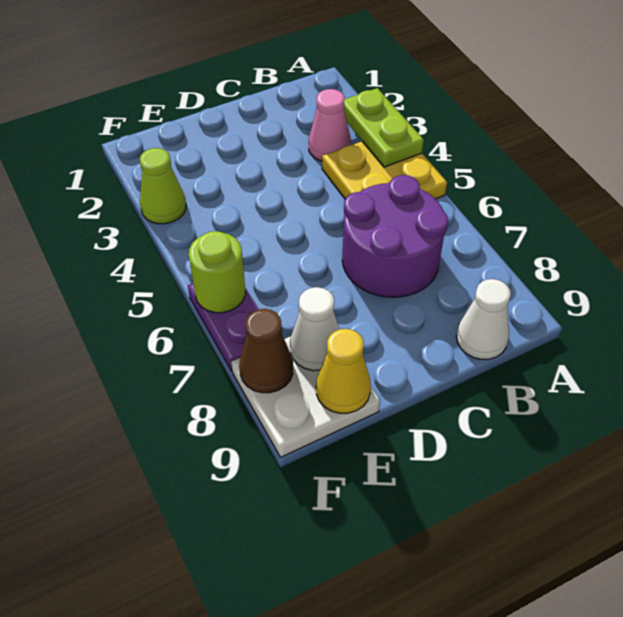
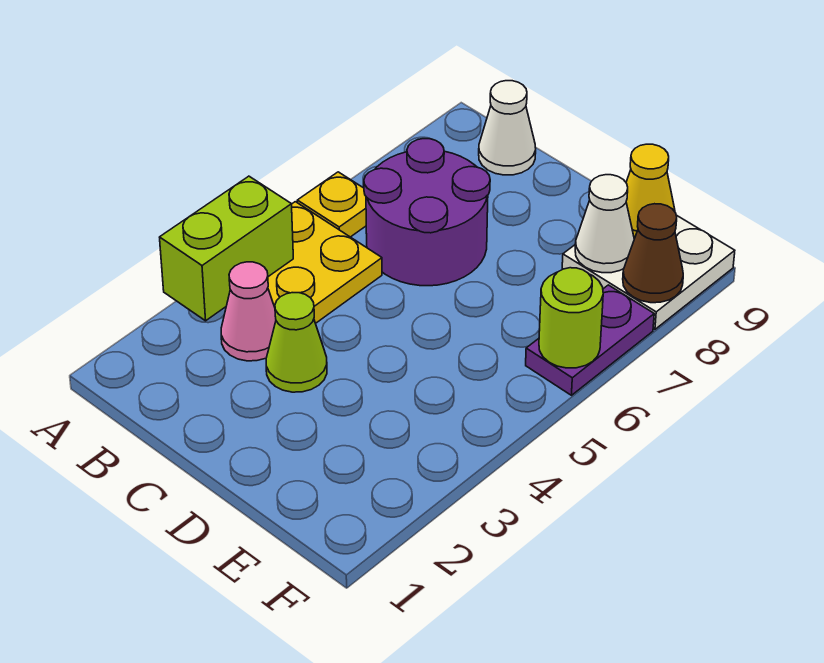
lime plate A3:A4 level 2 -> lime brick A3:A4 level 2
none -> yellow plate A6 level 1
lime cone F3 level 1 -> lime cone C3 level 1

